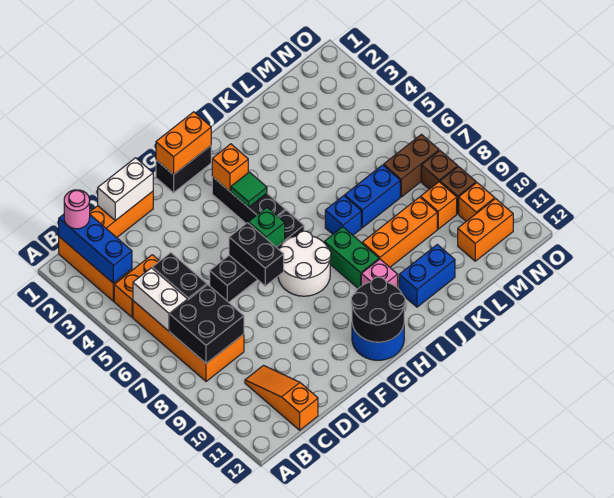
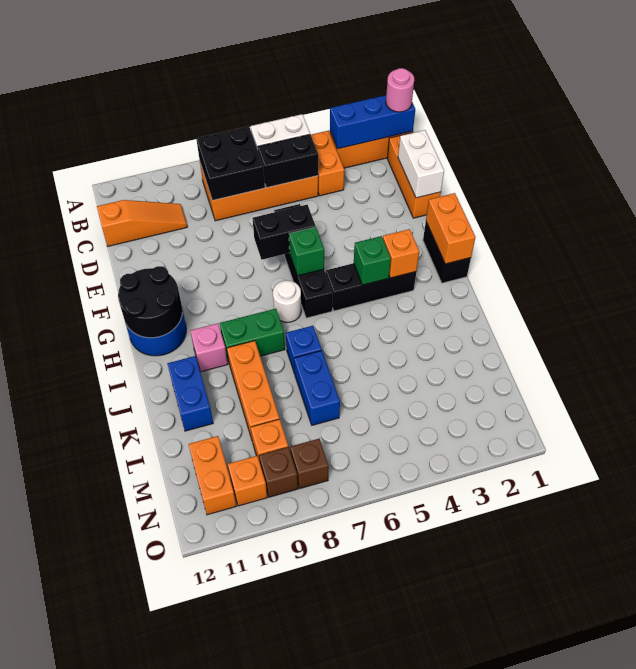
white round brick G7:H8 level 1 -> white round brick H7 level 1
green tile H4 level 2 -> green brick H4 level 2
brown brick M7:N7 level 1 -> none

